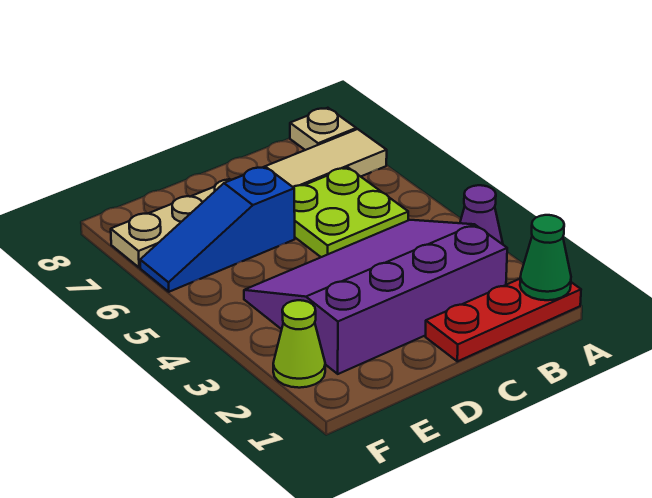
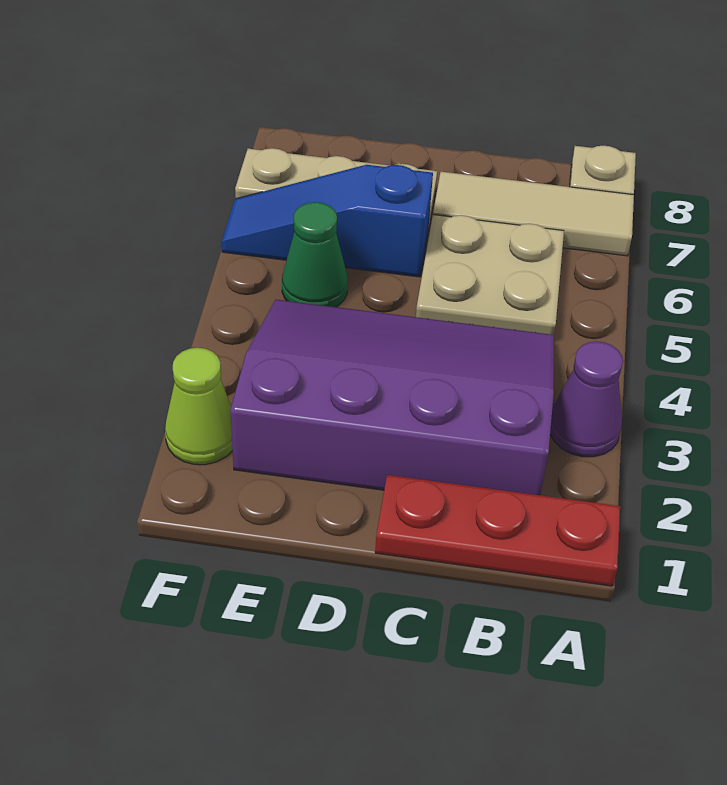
green cone A1 level 2 -> green cone E5 level 1
lime plate B5:C6 level 1 -> tan plate B5:C6 level 1

